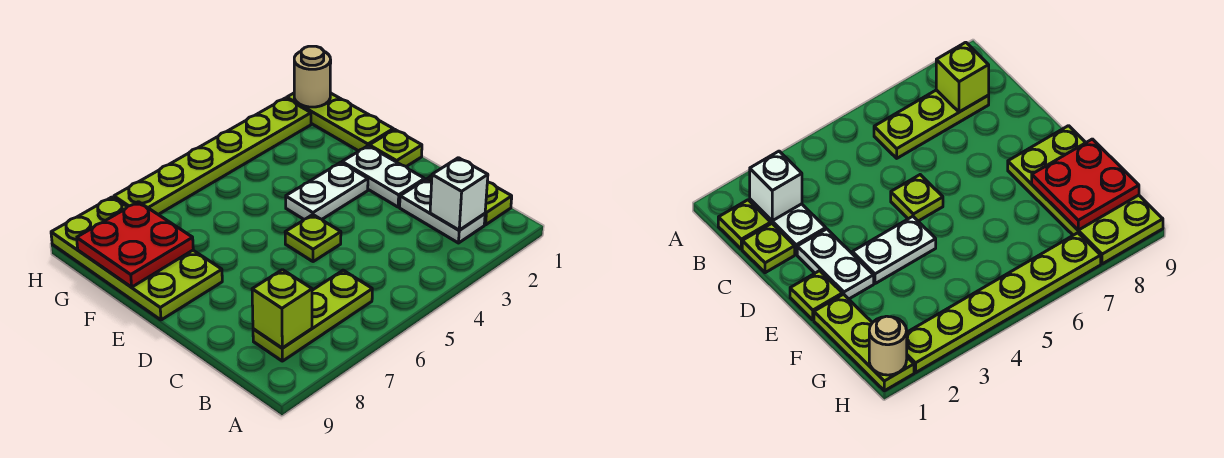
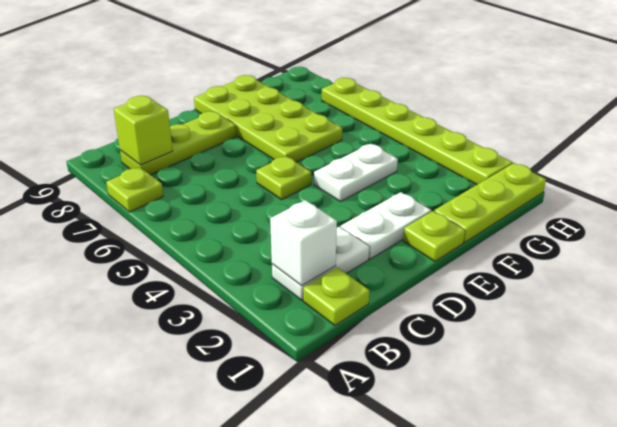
lime plate B6:B8 level 1 -> lime plate B8:D8 level 1
lime plate C1 level 1 -> lime plate A7 level 1
white plate E3:E4 level 1 -> white plate E4:F4 level 1
lime plate E8:H9 level 1 -> lime plate E6:F9 level 1
red plate F8:G9 level 2 -> none
tan round brick H1 level 2 -> none

